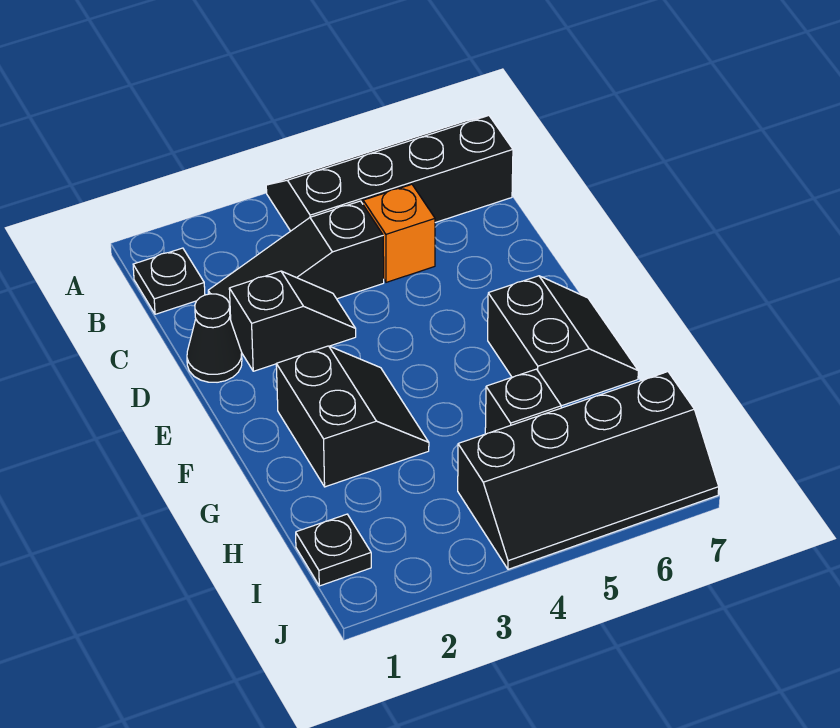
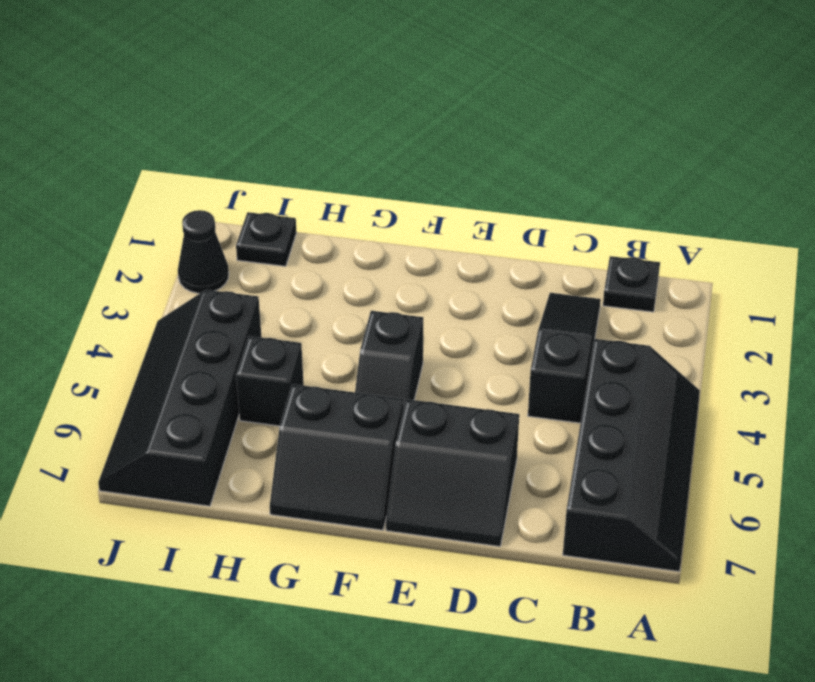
orange brick C5 level 1 -> none
black cone D1 level 1 -> black cone J2 level 1
black slope D2:D3 level 1 top 2 -> black slope F4:F5 level 1 top 4
black slope F2:G3 level 1 top 2 -> black slope D6:E7 level 1 top 6

